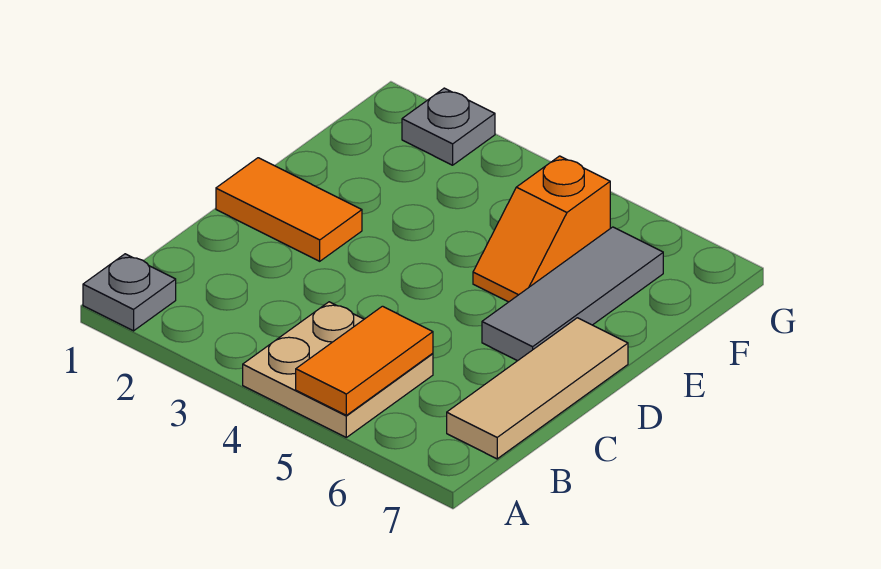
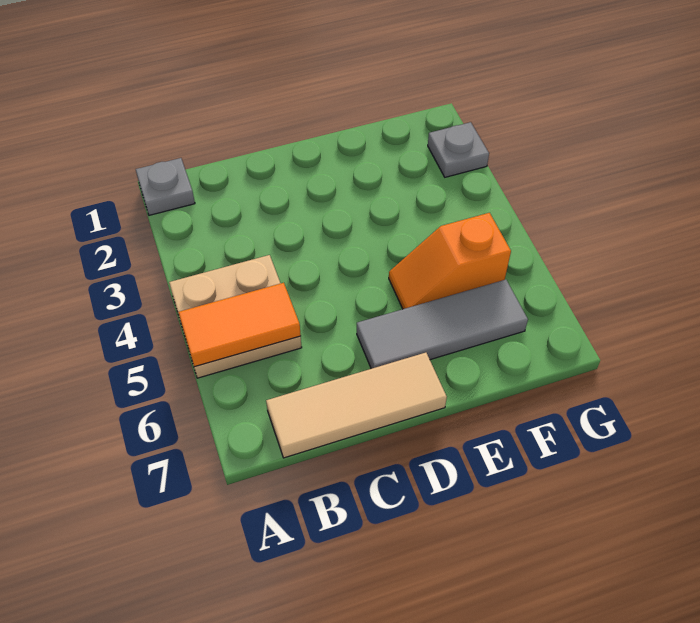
orange tile D1:D2 level 1 -> none

